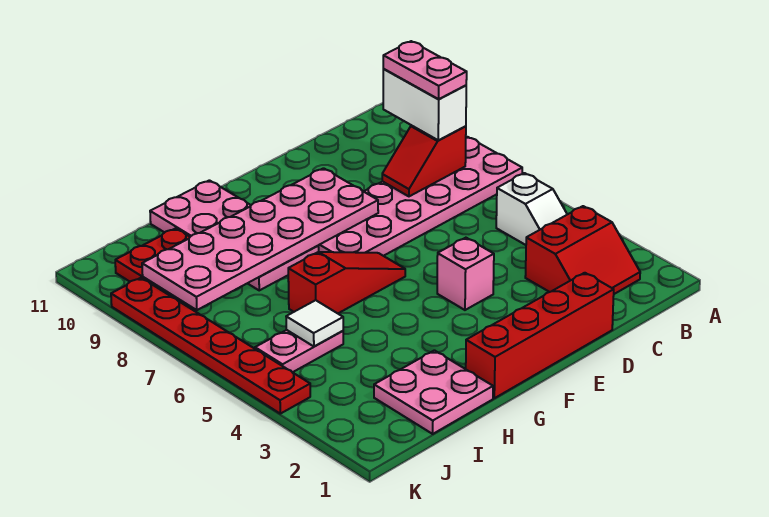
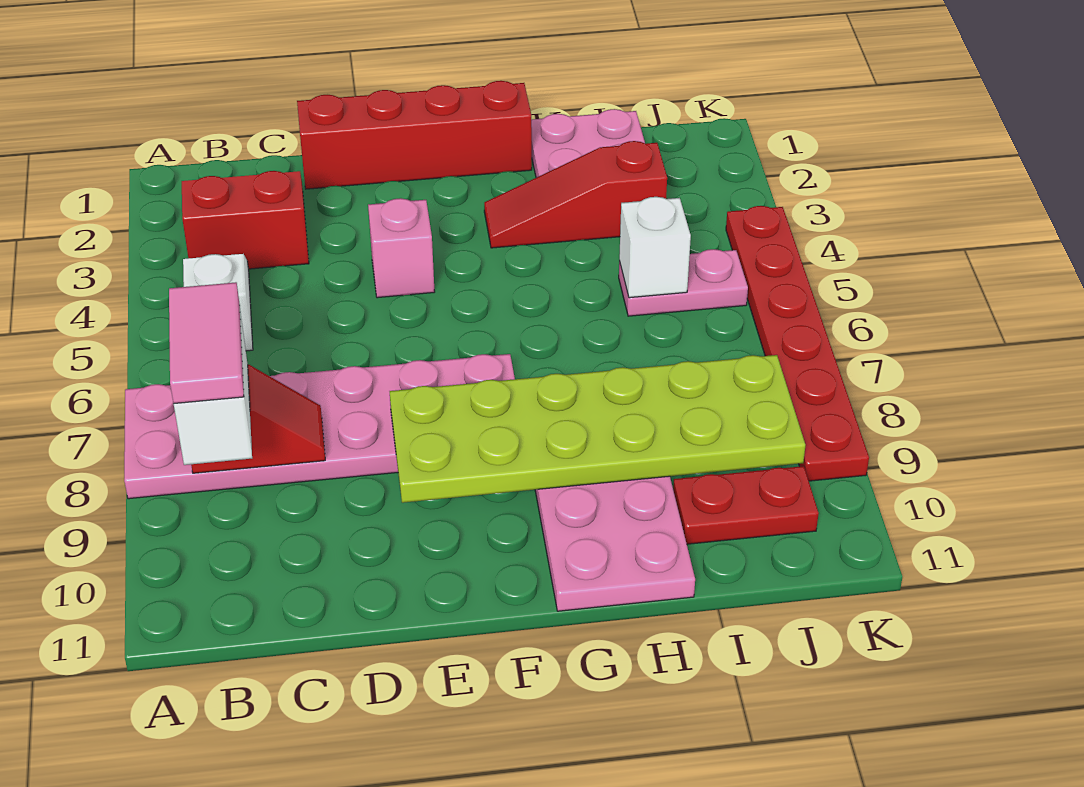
pink plate B8:B9 level 4 -> pink tile B8:B9 level 4
pink plate E8:J9 level 2 -> lime plate E8:J9 level 2
red slope F6:H6 level 1 top H -> red slope G3:I3 level 1 top I
white tile I5 level 2 -> white brick I5 level 2

